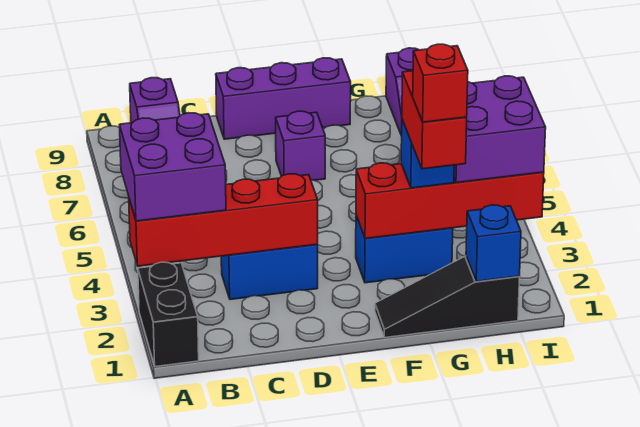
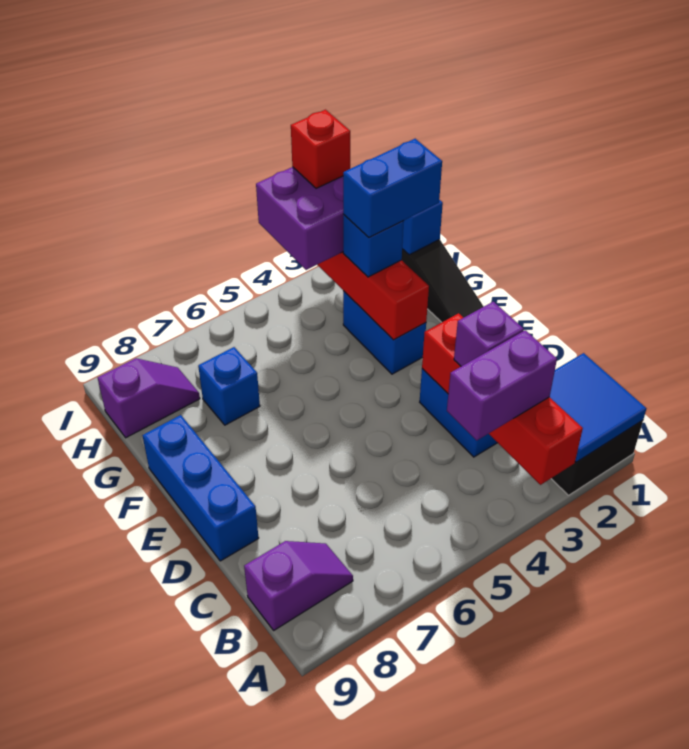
none -> blue tile A1:B2 level 2
purple brick A3:B4 level 3 -> purple brick B3:B4 level 3
purple brick D9:F9 level 1 -> blue brick D9:F9 level 1
purple brick E7 level 1 -> purple brick C3 level 3
red brick G2:G3 level 4 -> blue brick G2:G3 level 4
red brick G2 level 5 -> red brick I3 level 4
none -> blue brick G7 level 1

